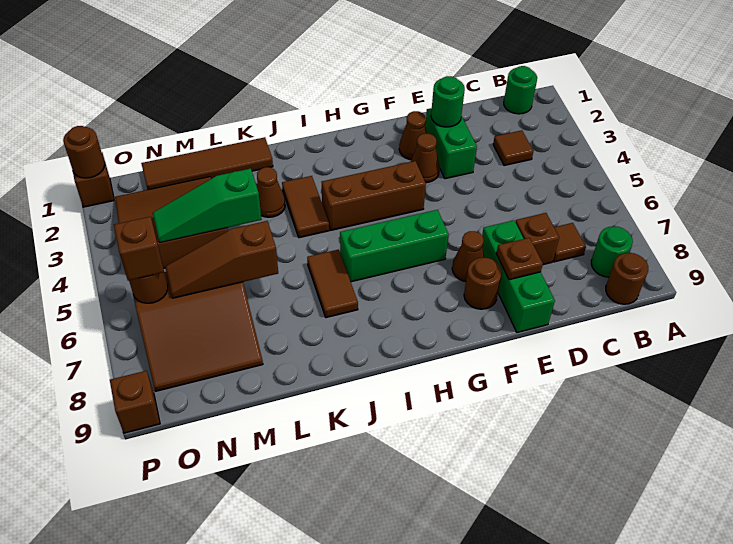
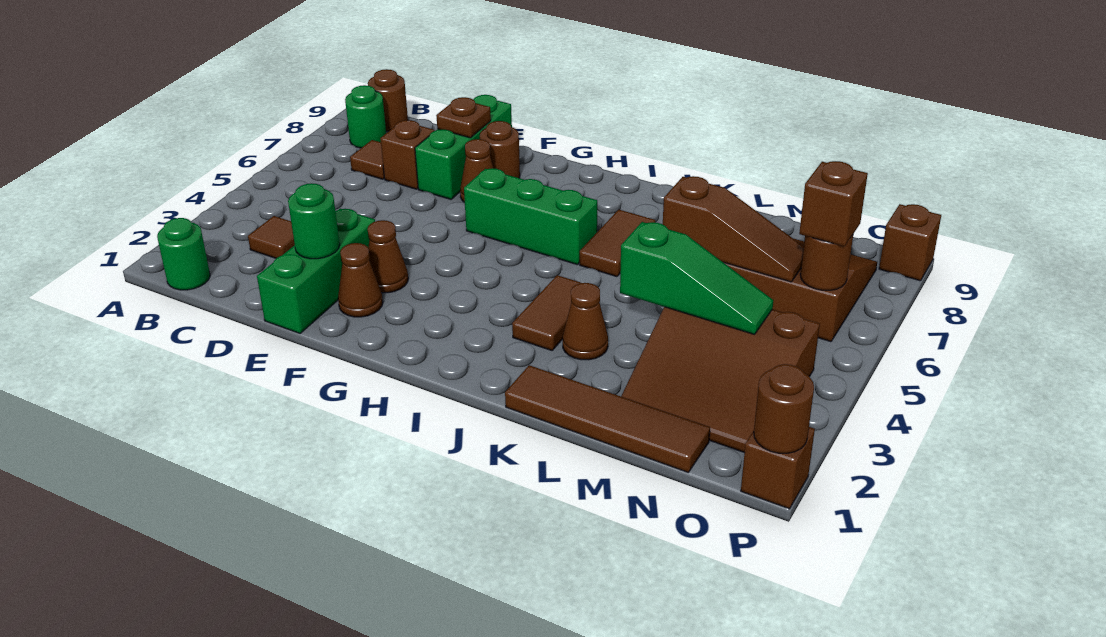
green brick E2:E3 level 1 -> green brick E1:E3 level 1
brown brick G4:I4 level 1 -> none

